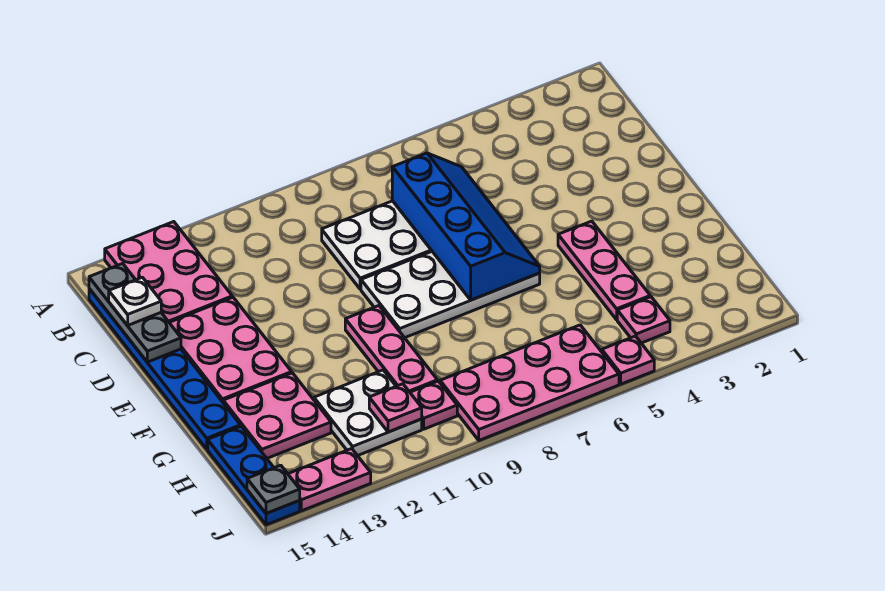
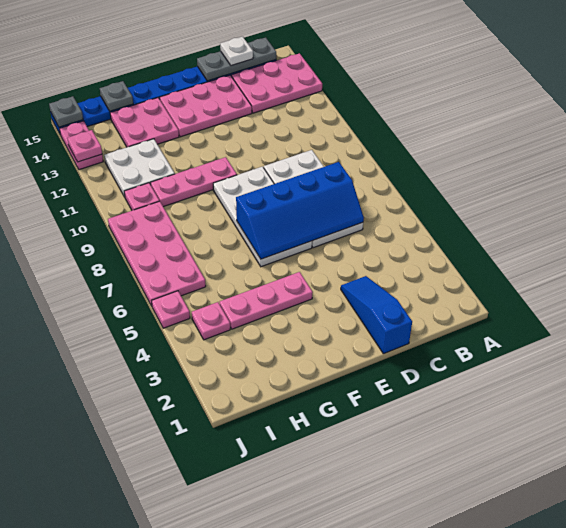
none -> blue slope D1:D3 level 1 top 1
none -> grey plate H15 level 2
pink plate I11 level 2 -> pink plate J13 level 2

